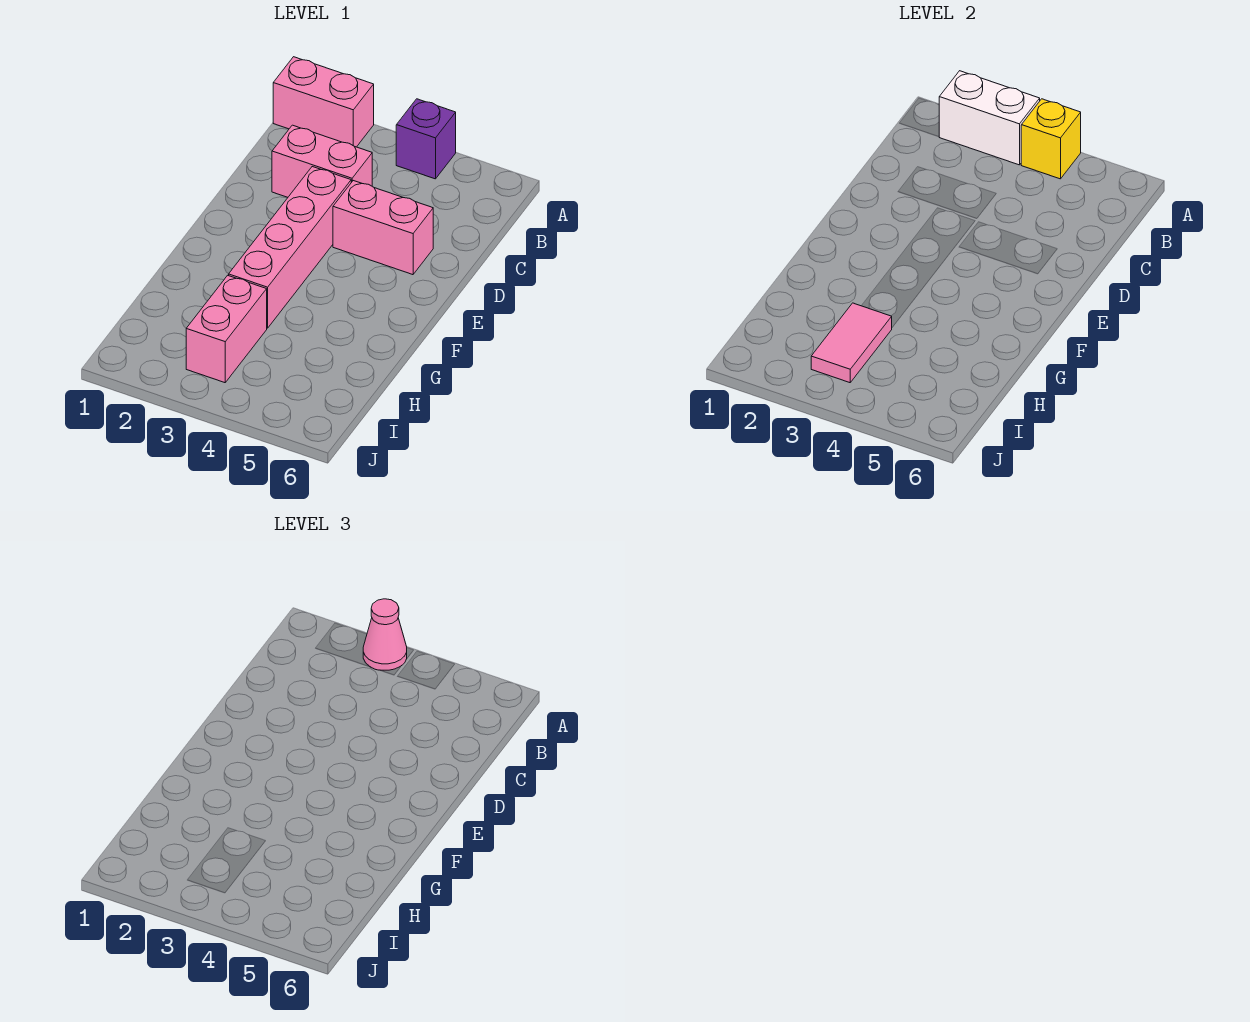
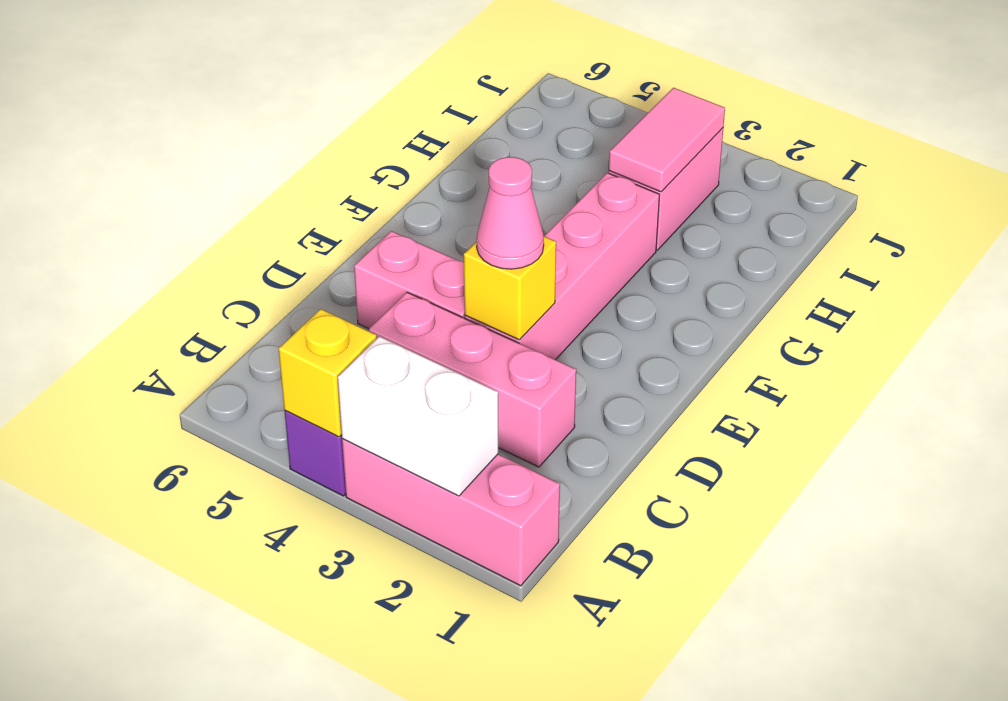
pink brick A1:A2 level 1 -> pink brick A1:A3 level 1
pink cone A3 level 3 -> pink cone D3 level 3
pink brick C2:C3 level 1 -> pink brick C2:C4 level 1
none -> yellow brick D3 level 2

